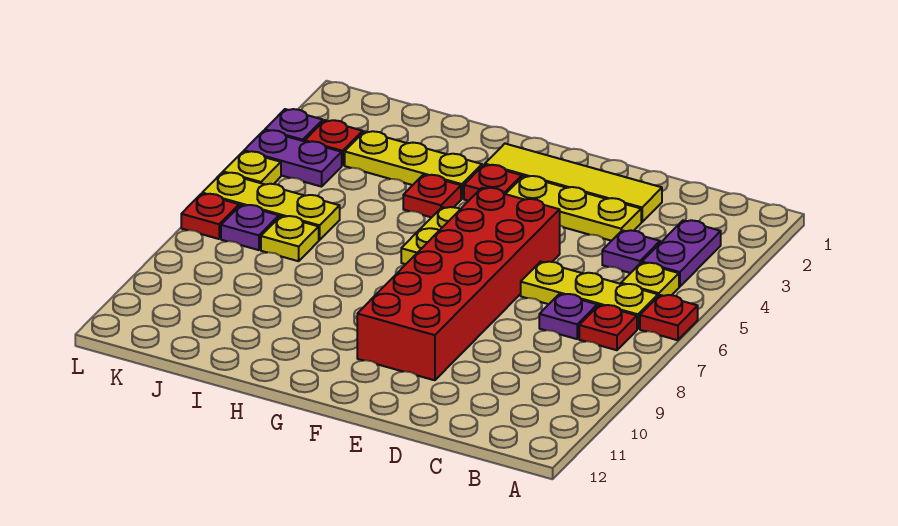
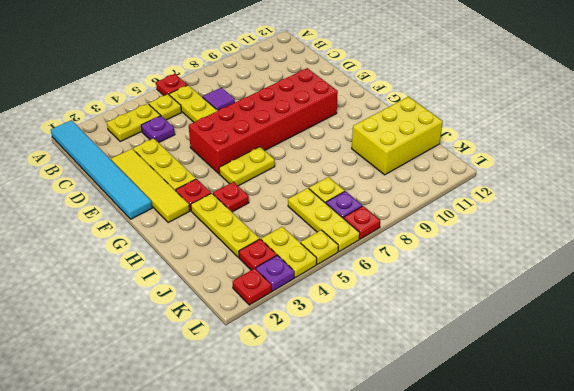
none -> cyan tile A1:F1 level 1
purple plate B3:B4 level 1 -> yellow plate B3:B4 level 1
red plate B7 level 1 -> red plate L2 level 1
purple plate C7 level 1 -> purple tile C7 level 1
none -> yellow brick I10:J12 level 1
purple plate K4:L4 level 1 -> yellow plate K4:L4 level 1

